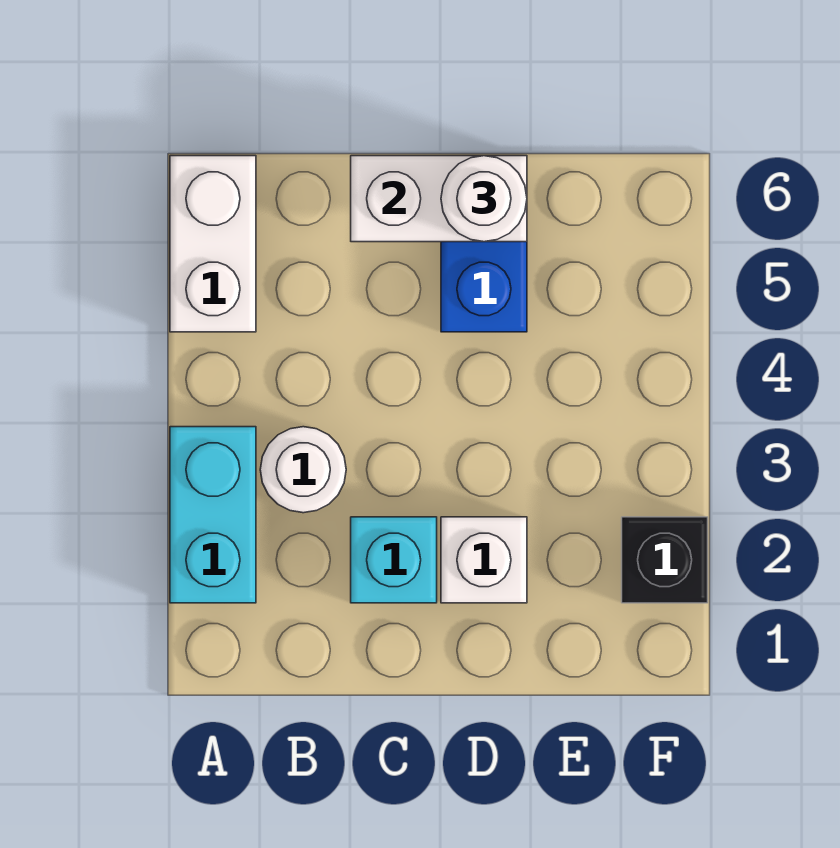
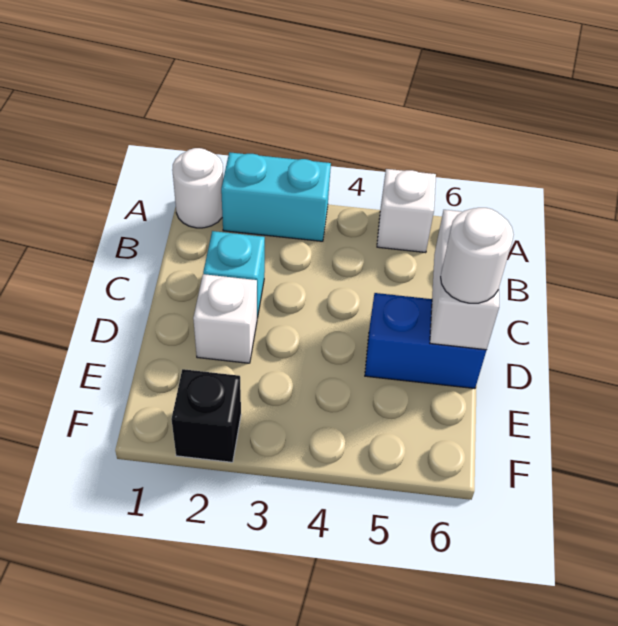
white brick A5:A6 level 1 -> white brick A5 level 1
white round brick B3 level 1 -> white round brick A1 level 1

